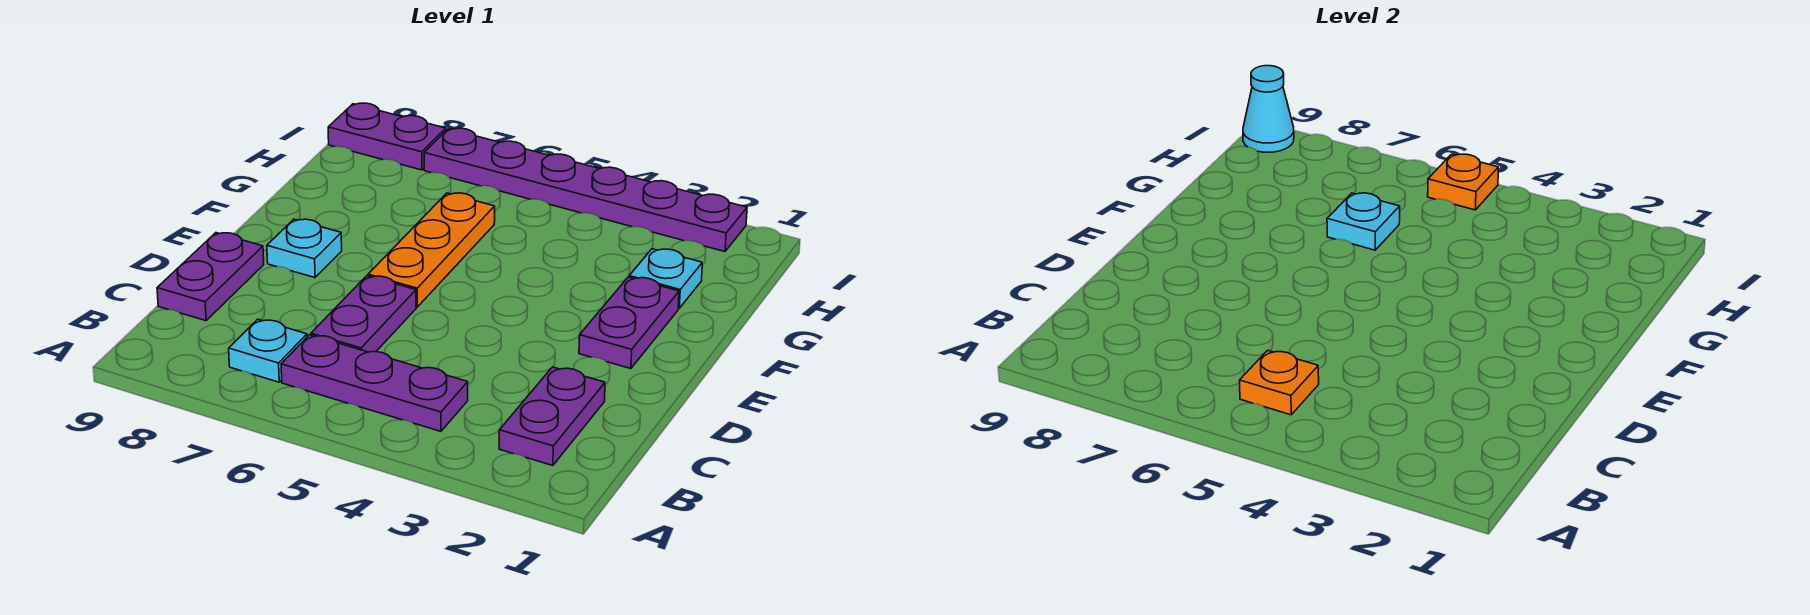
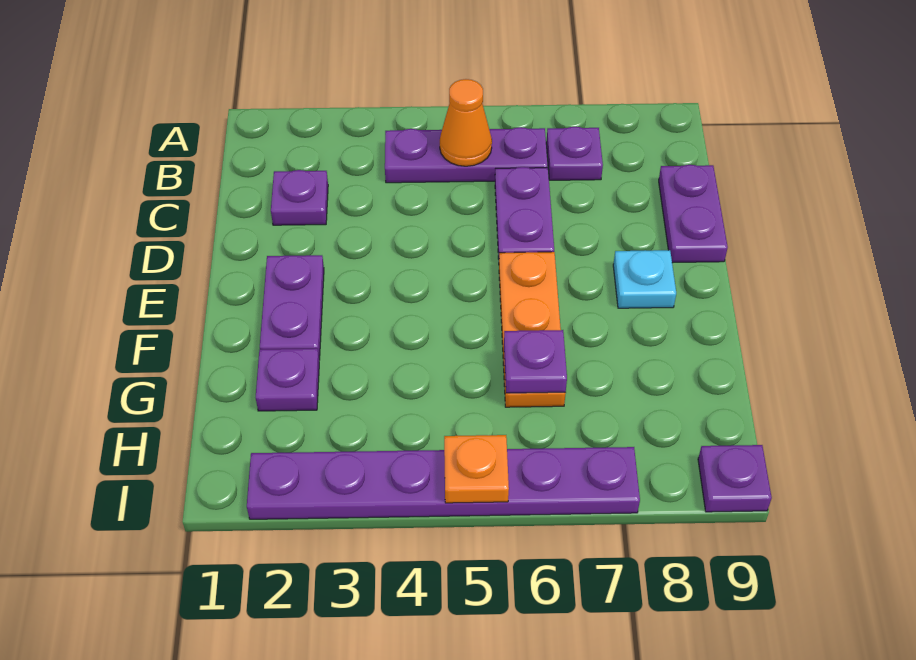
purple plate B2:C2 level 1 -> purple plate C2 level 1
orange plate B5 level 2 -> orange cone B5 level 2
cyan plate B7 level 1 -> purple plate B7 level 1
cyan plate G2 level 1 -> purple plate G2 level 1
cyan plate G6 level 2 -> purple plate G6 level 2
purple plate I8:I9 level 1 -> purple plate I9 level 1
cyan cone I9 level 2 -> none

